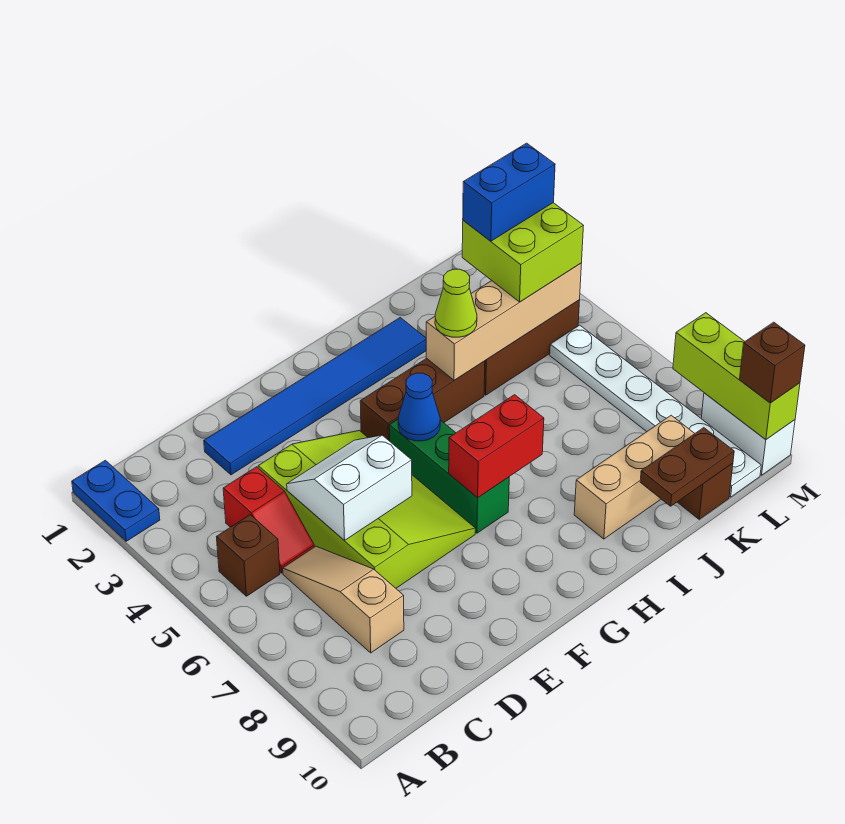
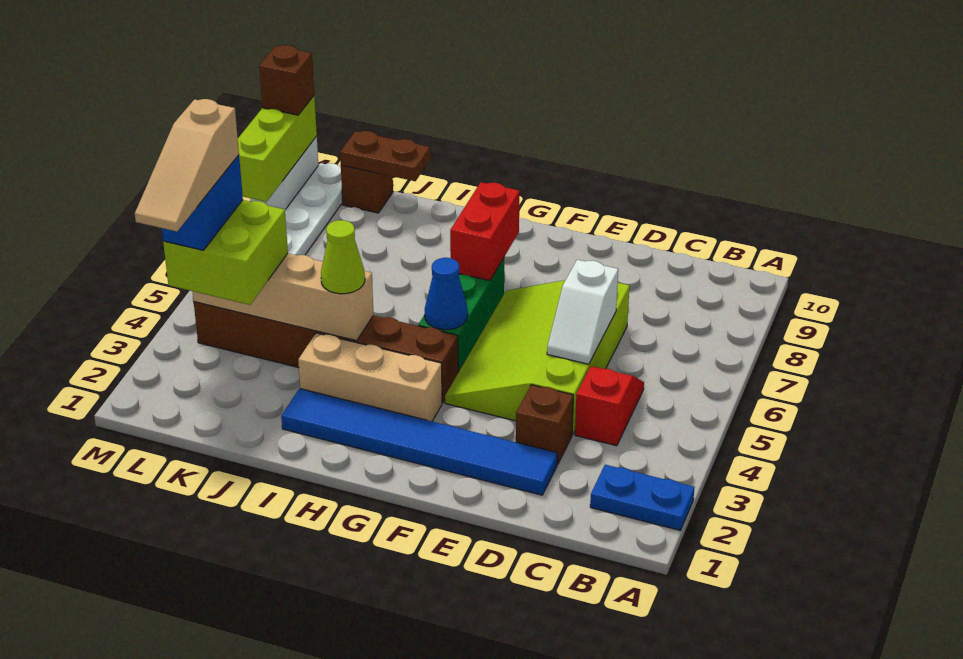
blue plate A1:A2 level 1 -> blue plate A2:B2 level 1
brown brick B5 level 1 -> brown brick D3 level 1
tan slope C6:C8 level 1 top 8 -> tan slope L2:L4 level 5 top 4
white slope D5:E6 level 2 top 6 -> white slope D5:D6 level 2 top 6
red brick G7:H7 level 2 -> red brick G7:G8 level 2
tan brick I9:K9 level 1 -> tan brick G3:I3 level 1
blue brick K3:L3 level 4 -> blue brick L3:L4 level 4

